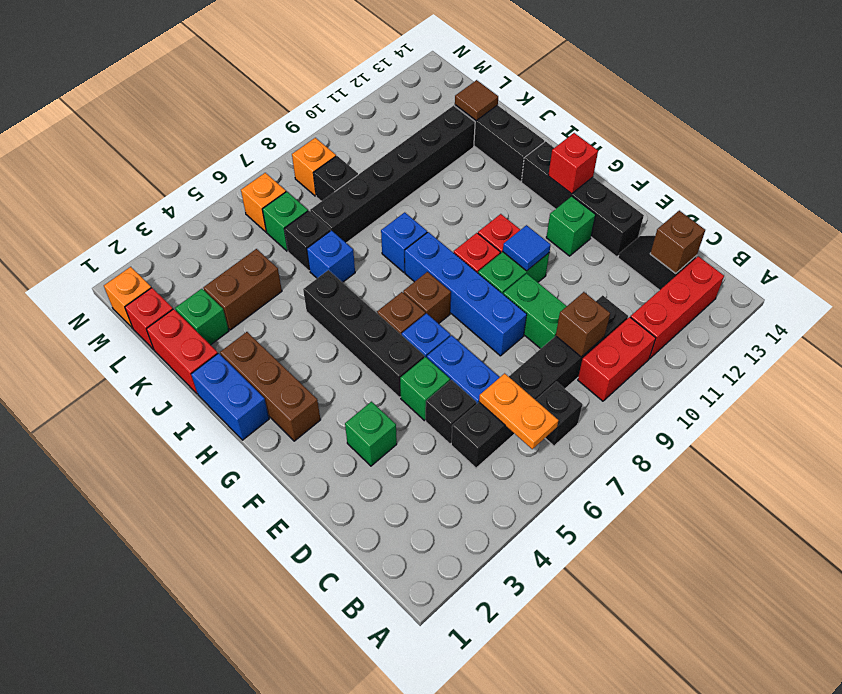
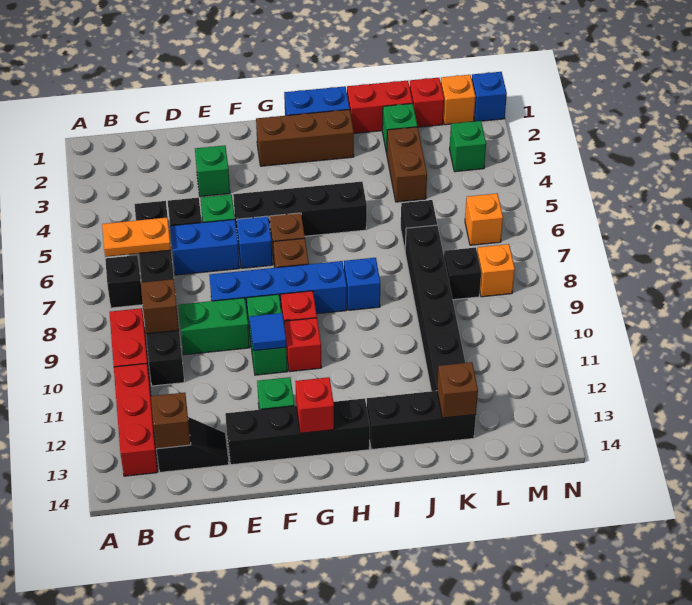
blue brick J6 level 1 -> blue brick N1 level 1
brown tile K13 level 2 -> brown brick K13 level 2
green brick L6 level 1 -> green brick M3 level 1

